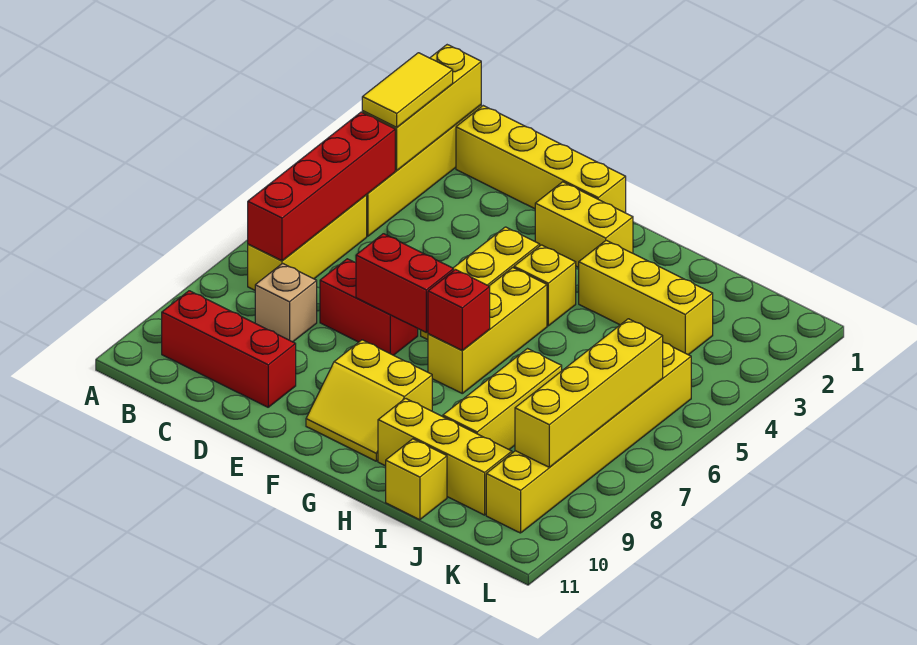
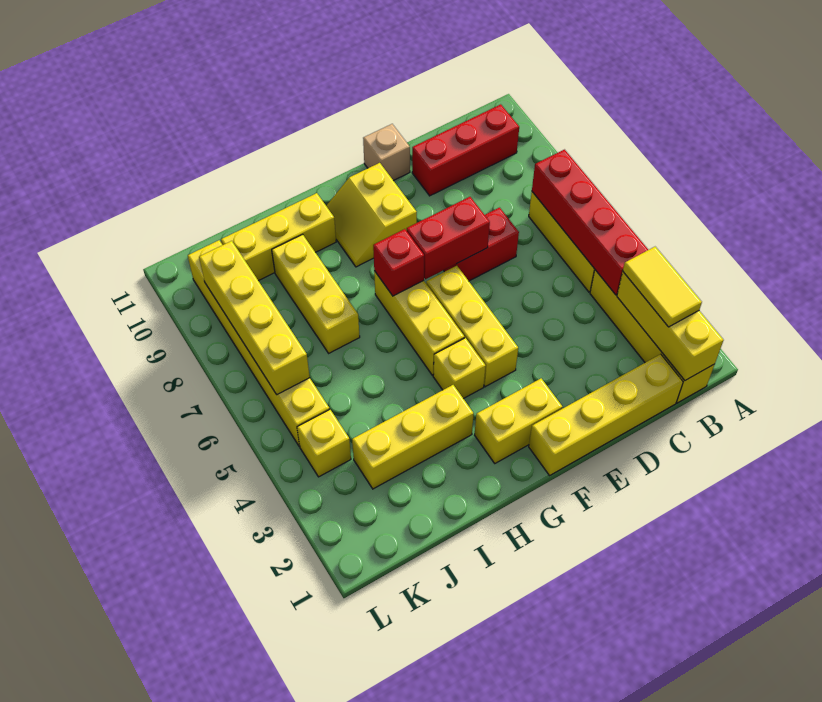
tan brick C8 level 1 -> tan brick E11 level 1
yellow slope F9:G10 level 1 top 9 -> yellow slope F9:G10 level 1 top F
yellow brick I11 level 1 -> yellow brick K4 level 1

